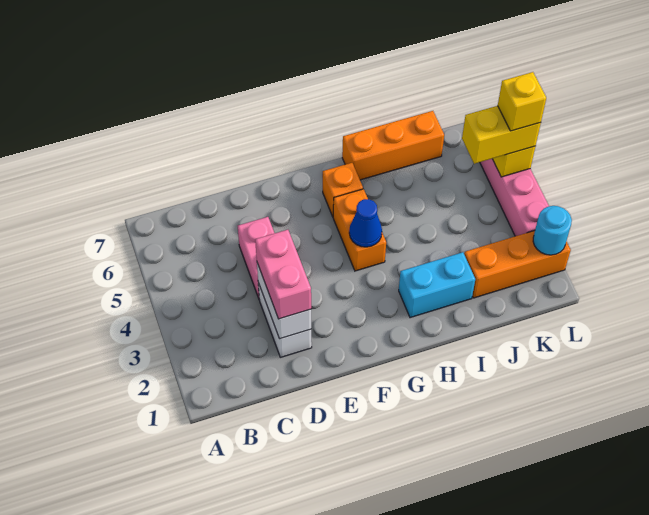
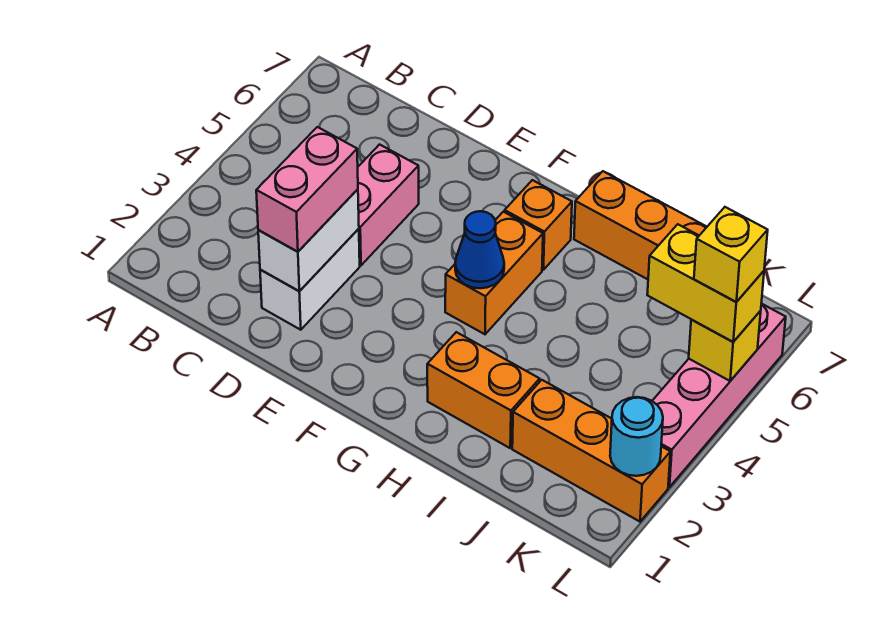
cyan brick H2:I2 level 1 -> orange brick H2:I2 level 1

